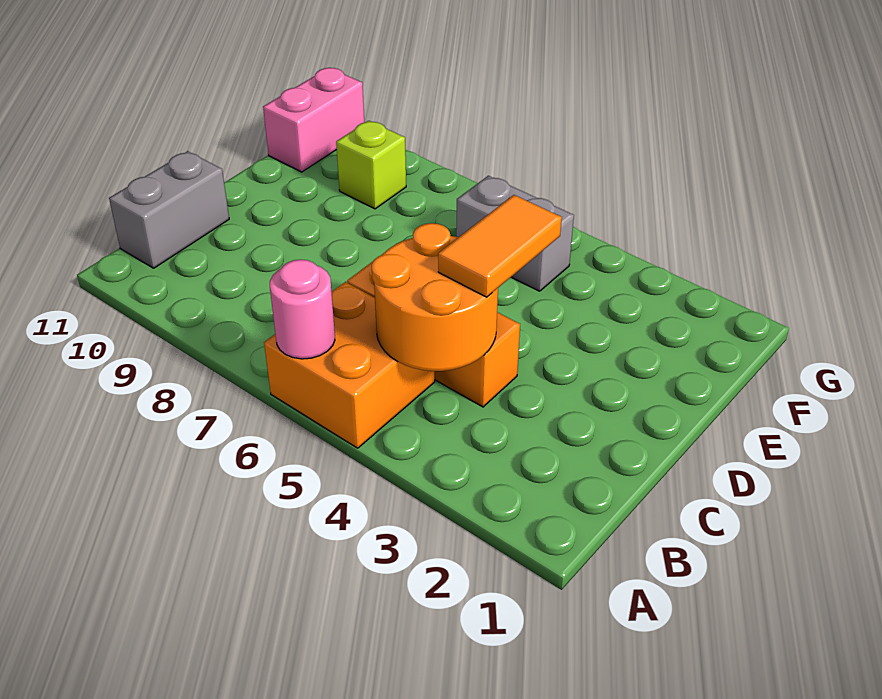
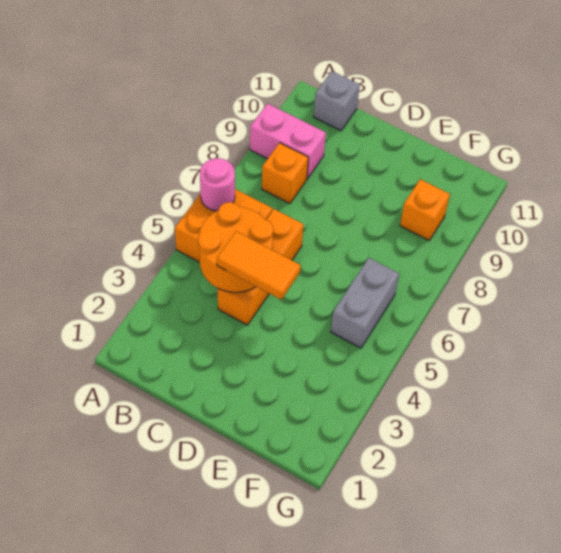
none -> orange brick B8 level 1
grey brick B11:C11 level 1 -> grey brick B11 level 1
lime brick F9 level 1 -> orange brick F9 level 1
pink brick F11:G11 level 1 -> pink brick A9:B9 level 1

